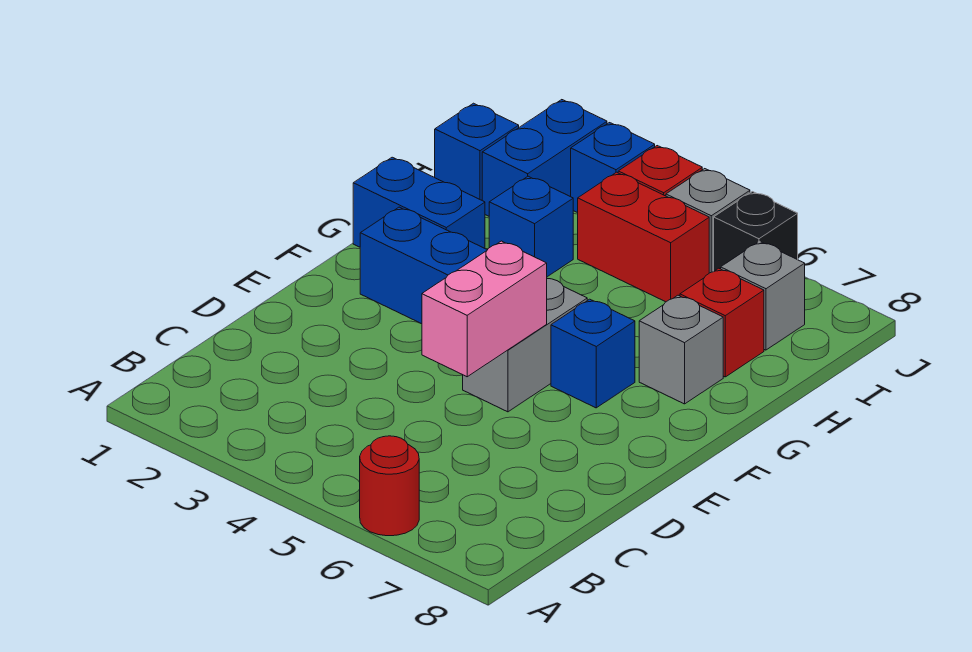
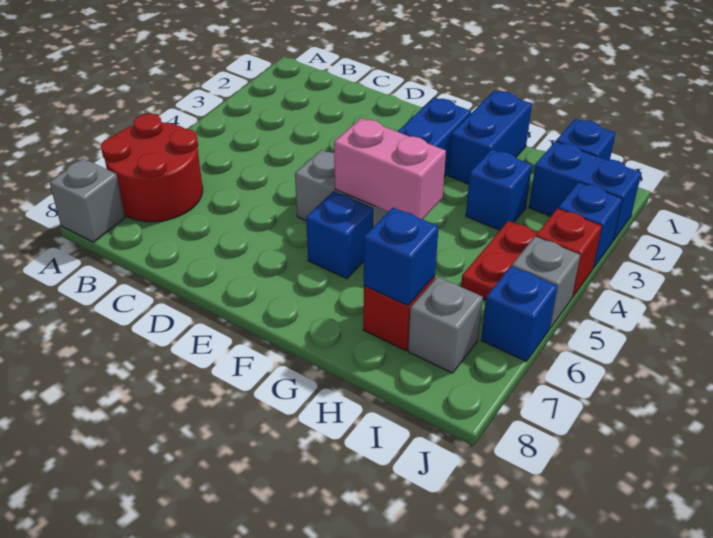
red round brick A6 level 1 -> red round brick A6:B7 level 1
pink brick D5:E5 level 2 -> pink brick F5:G5 level 2
grey brick G7 level 1 -> grey brick A8 level 1
none -> blue brick H7 level 2
red brick I4:I5 level 1 -> red plate I4:I5 level 1
black brick J6 level 1 -> blue brick J6 level 1

